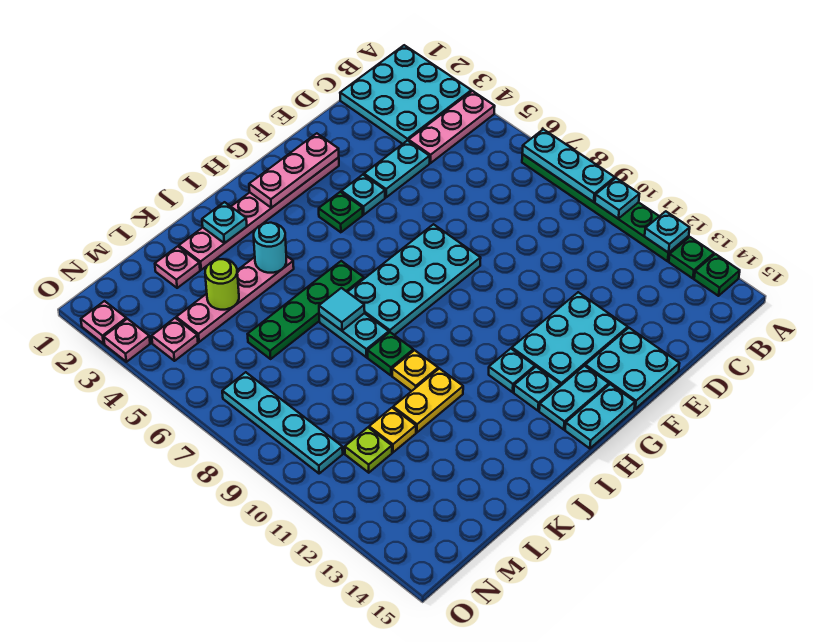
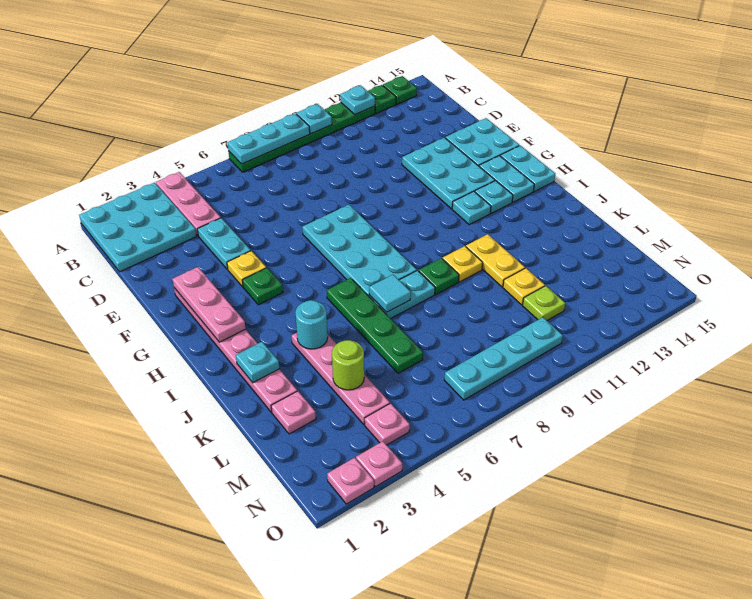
cyan plate F4 level 1 -> yellow plate F4 level 1

